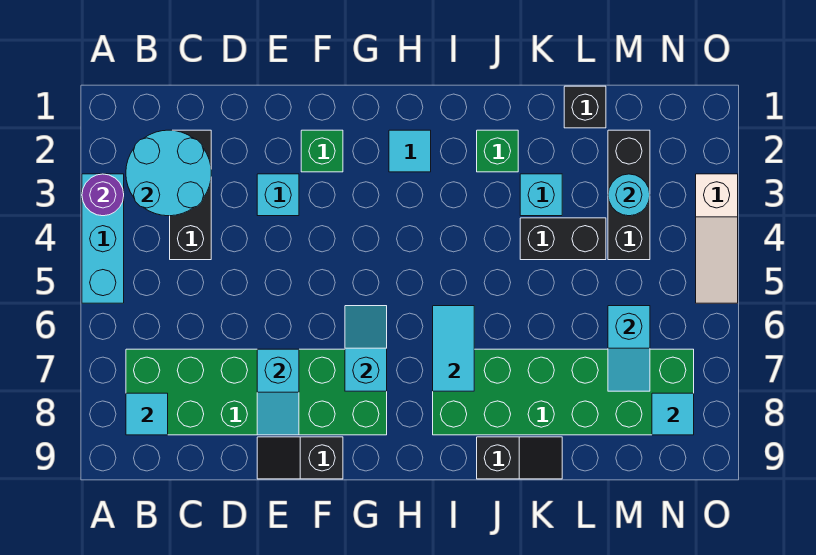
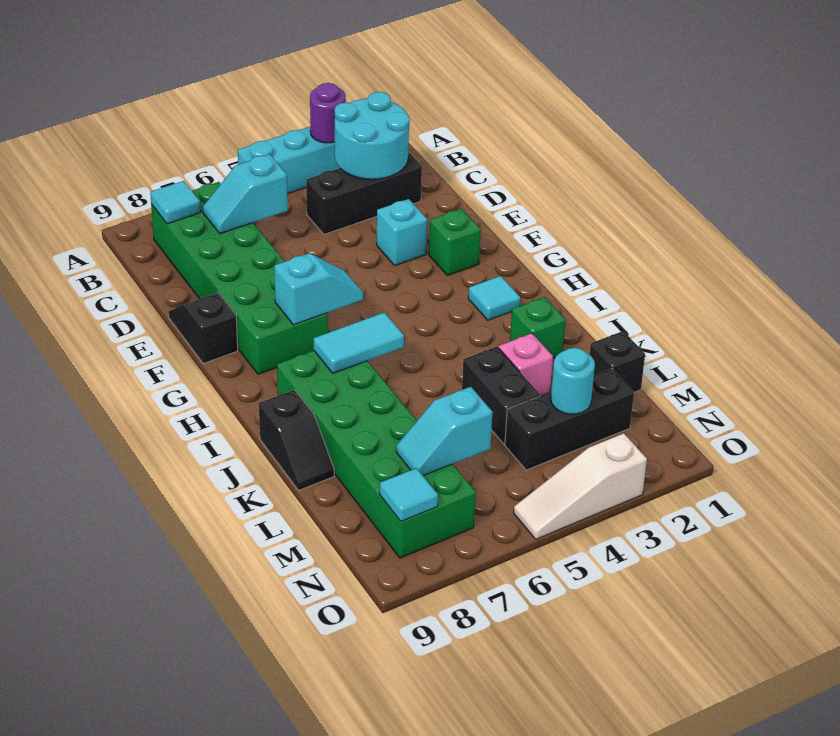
cyan slope E7:E8 level 2 top 7 -> cyan slope C6:C7 level 2 top 6
cyan brick K3 level 1 -> pink brick K3 level 1

